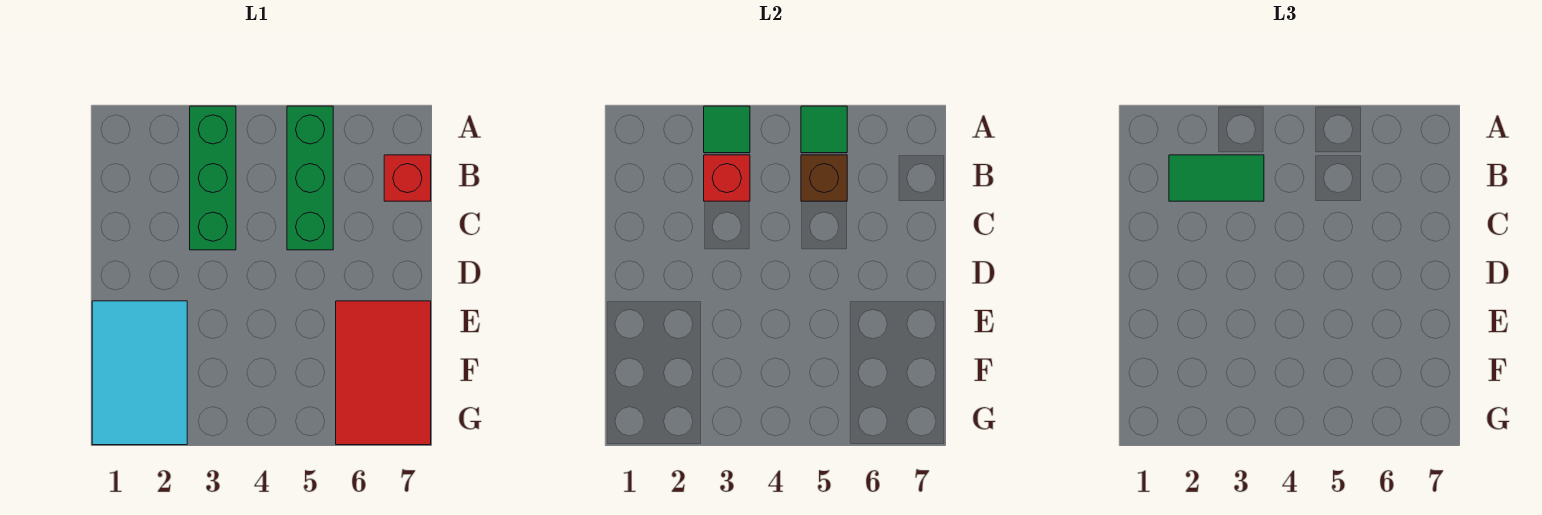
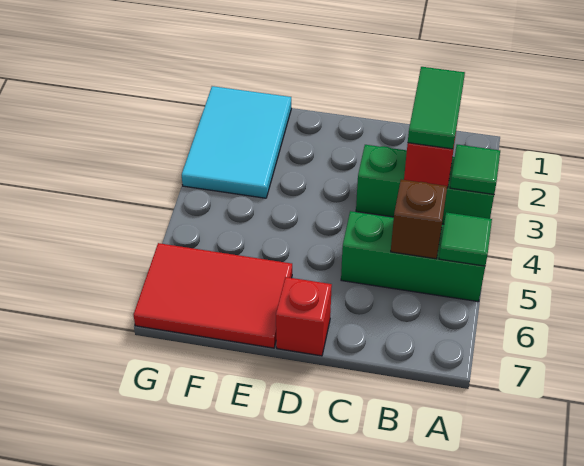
red brick B7 level 1 -> red brick D7 level 1
cyan tile E1:G2 level 1 -> cyan tile F1:G3 level 1

